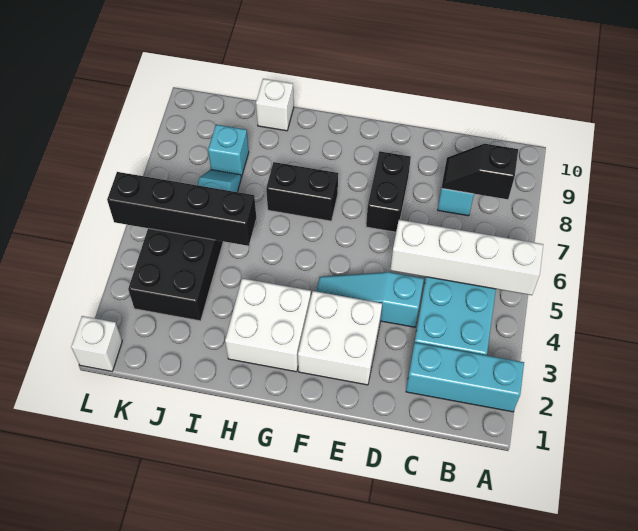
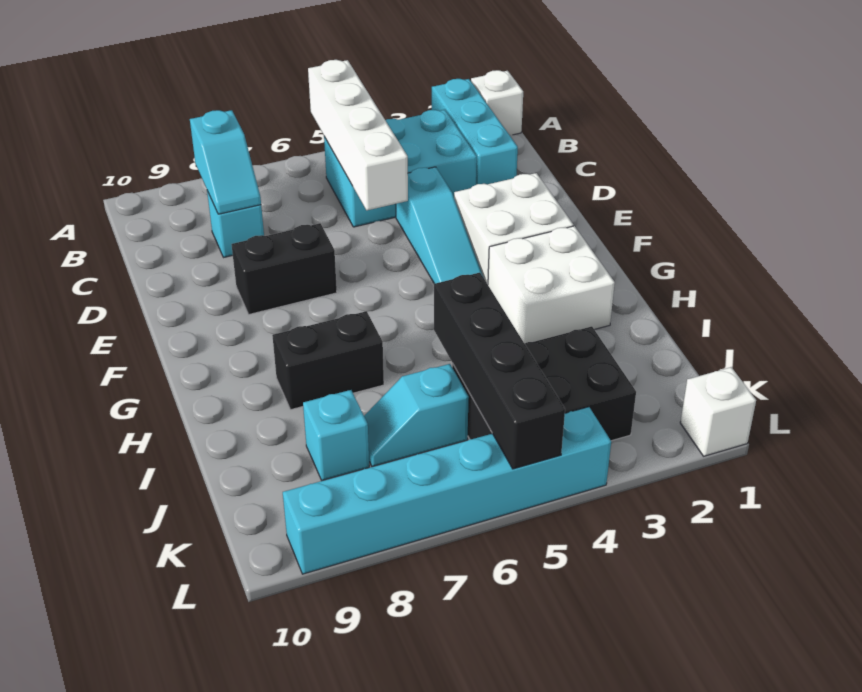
black slope B8:C8 level 2 top B -> cyan slope B8:C8 level 2 top B
black brick G7:H7 level 1 -> black brick H7:H8 level 1
white brick I10 level 1 -> white brick A1 level 1
none -> cyan brick L4:L9 level 1

